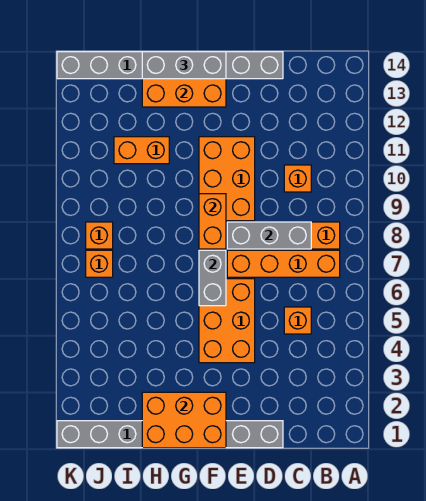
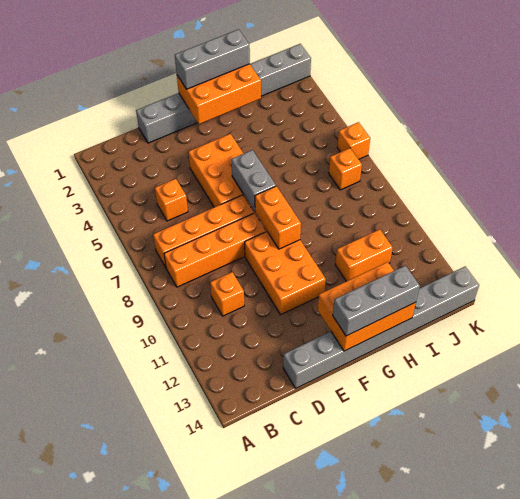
grey brick C8:E8 level 2 -> grey brick F1:H1 level 3
orange brick J8 level 1 -> orange brick K6 level 1

